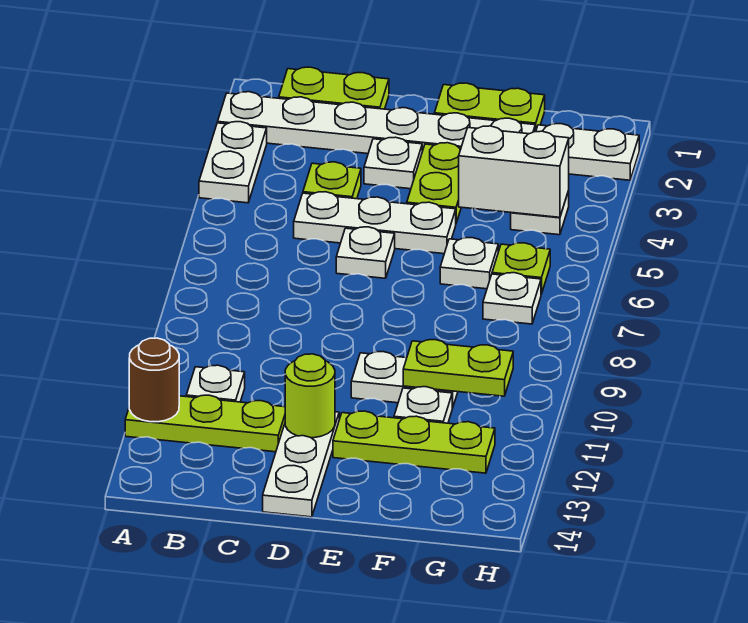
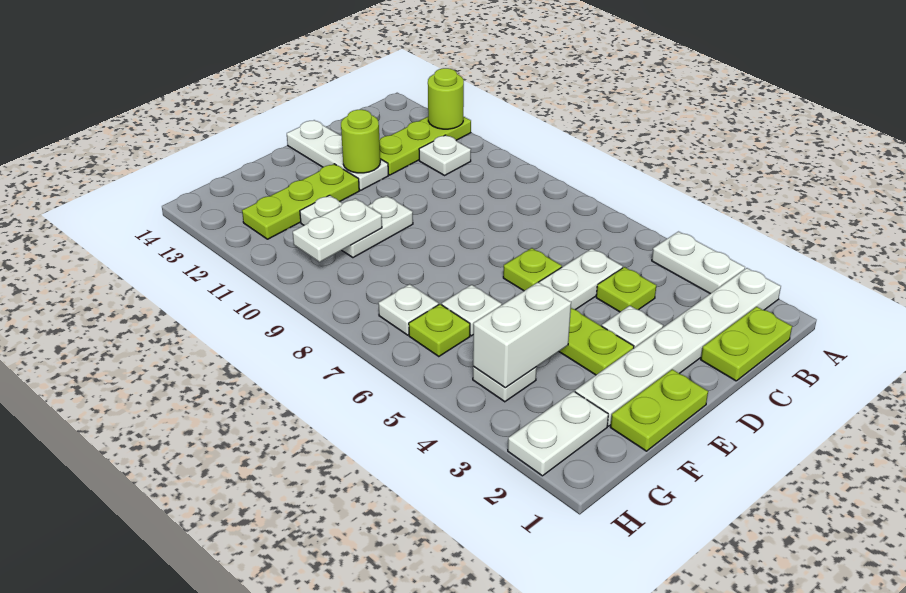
brown round brick A12 level 2 -> lime round brick A12 level 2
white plate D6 level 1 -> lime plate D6 level 1
lime plate F10:G10 level 2 -> white plate F10:G10 level 2

